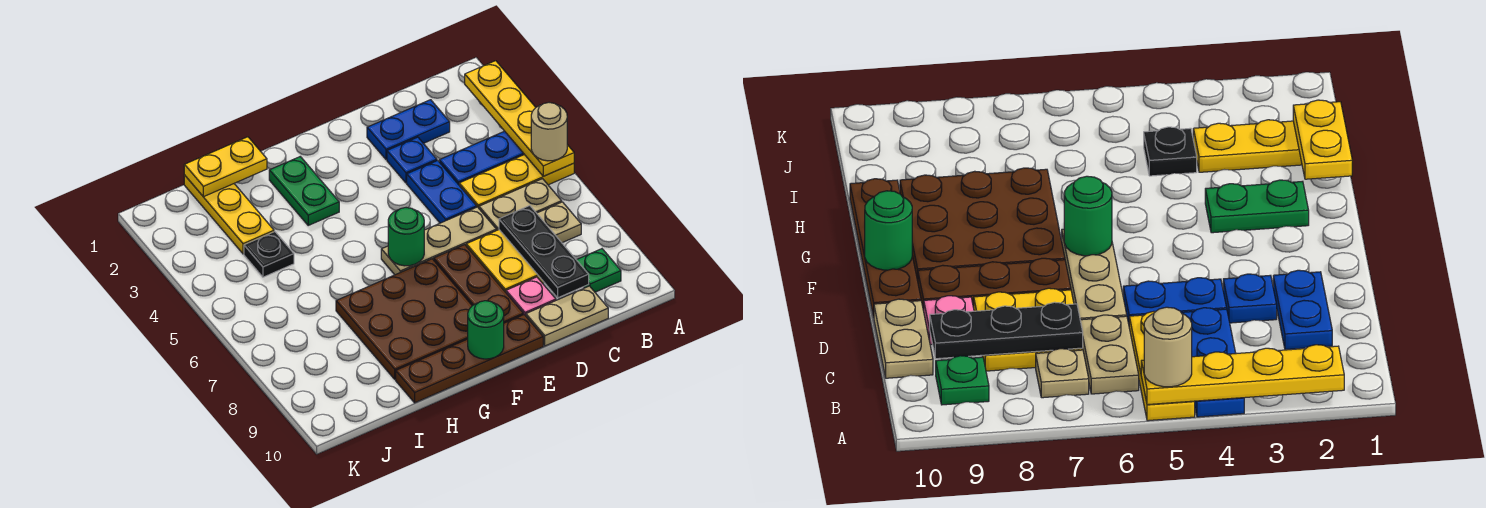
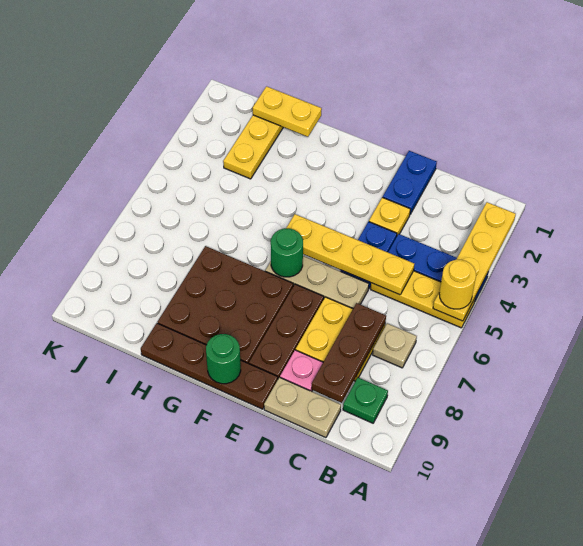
tan round brick A5 level 3 -> yellow round brick A5 level 3
tan plate B6:C6 level 1 -> none
blue plate C2:D2 level 1 -> blue plate D1:D2 level 1
none -> yellow plate C5:F5 level 2
black plate C7:C9 level 2 -> brown plate C7:C9 level 2
blue plate D3 level 1 -> yellow plate D3 level 1
green plate G2:G3 level 1 -> none
black plate I4 level 1 -> none

